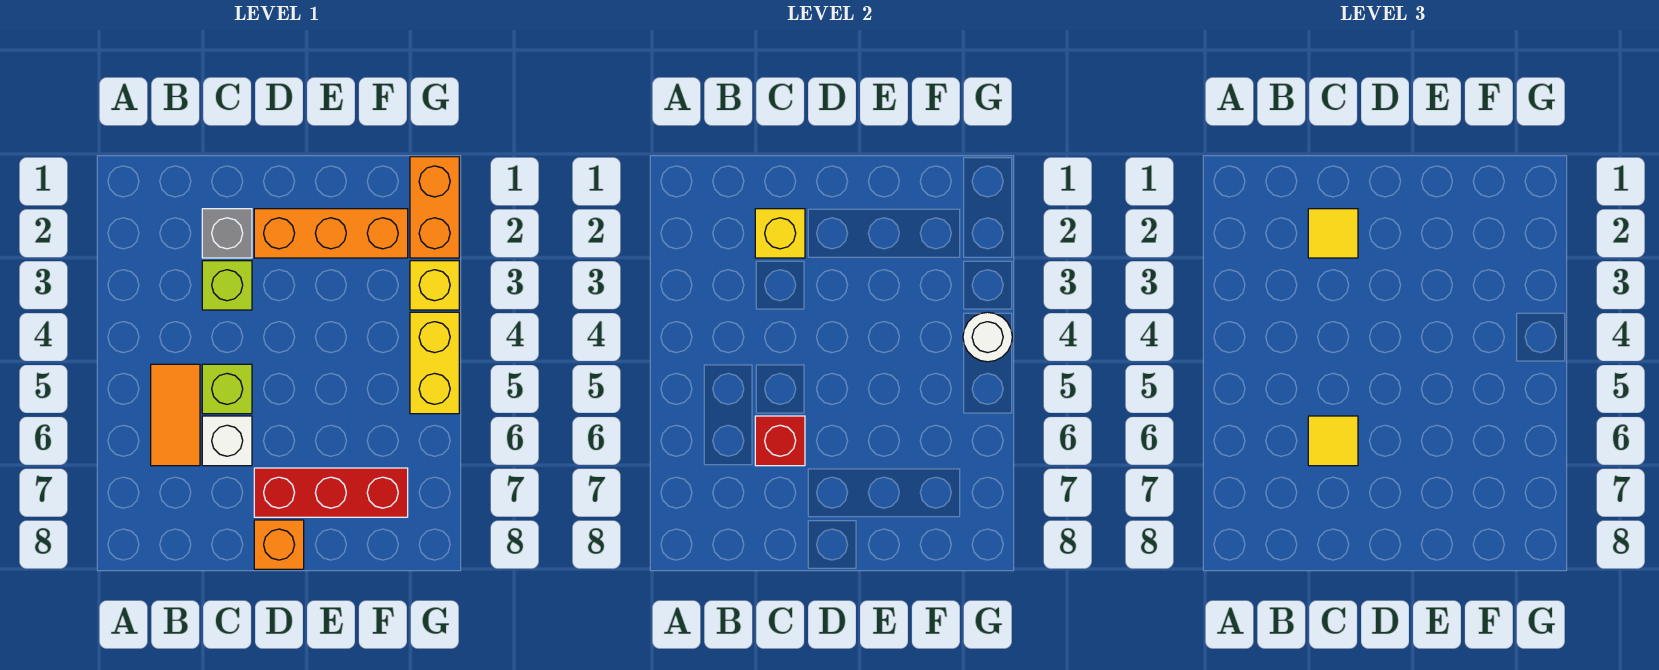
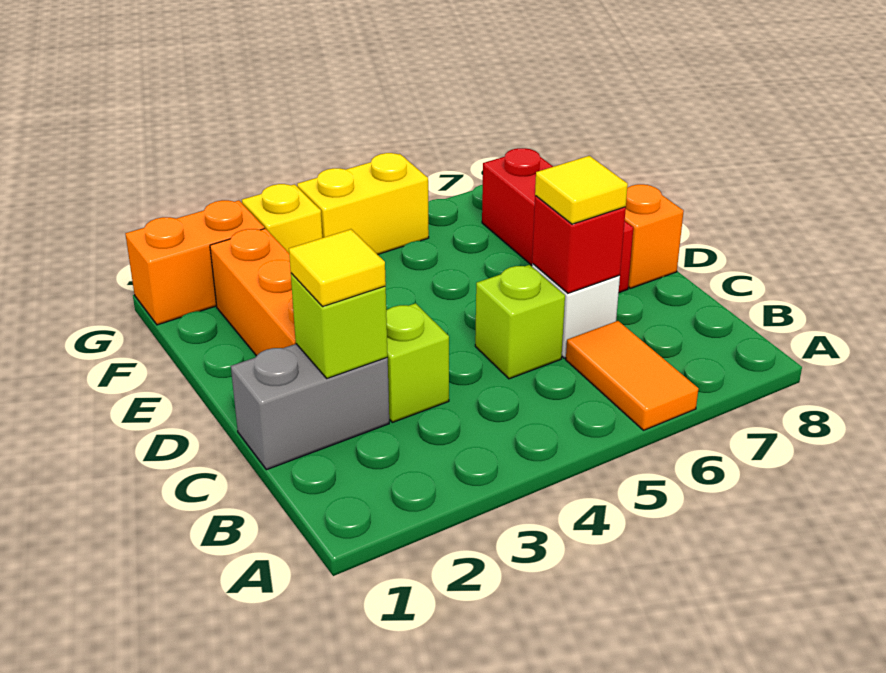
orange tile B5:B6 level 1 -> orange tile A6:B6 level 1
grey brick C2 level 1 -> grey brick C1:C2 level 1
yellow brick C2 level 2 -> lime brick C2 level 2
white round brick G4 level 2 -> none

